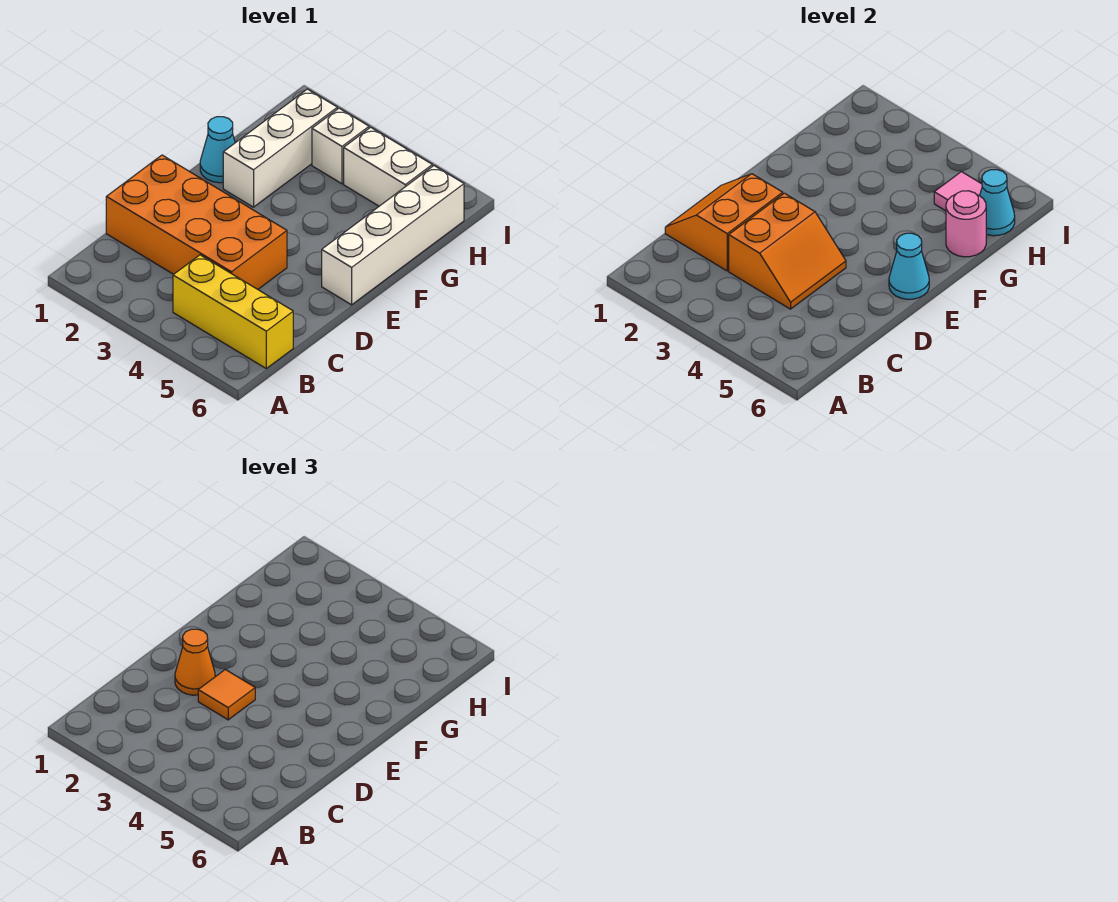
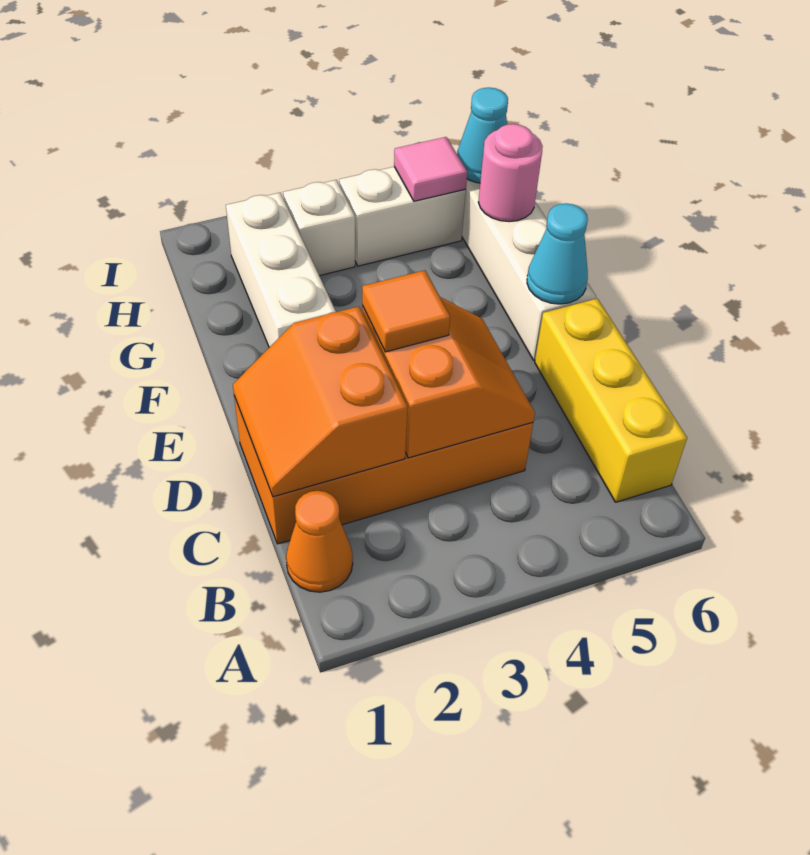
yellow brick B4:B6 level 1 -> yellow brick B6:D6 level 1
orange cone D2 level 3 -> orange cone B1 level 1
cyan cone F1 level 1 -> none

